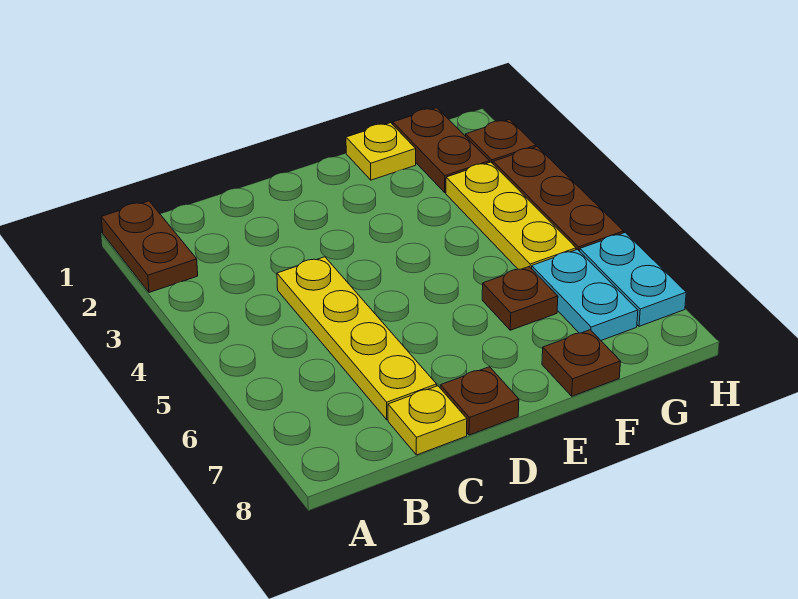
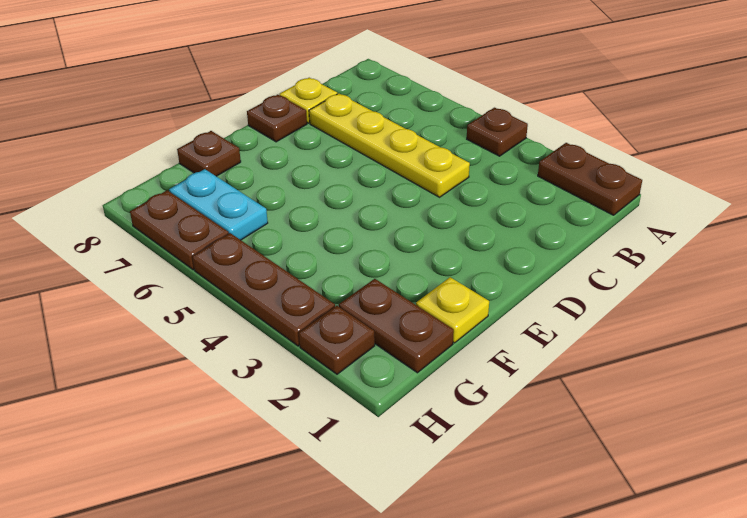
brown plate F6 level 1 -> brown plate A4 level 1
yellow plate G3:G5 level 1 -> none
cyan plate H6:H7 level 1 -> brown plate H6:H7 level 1

